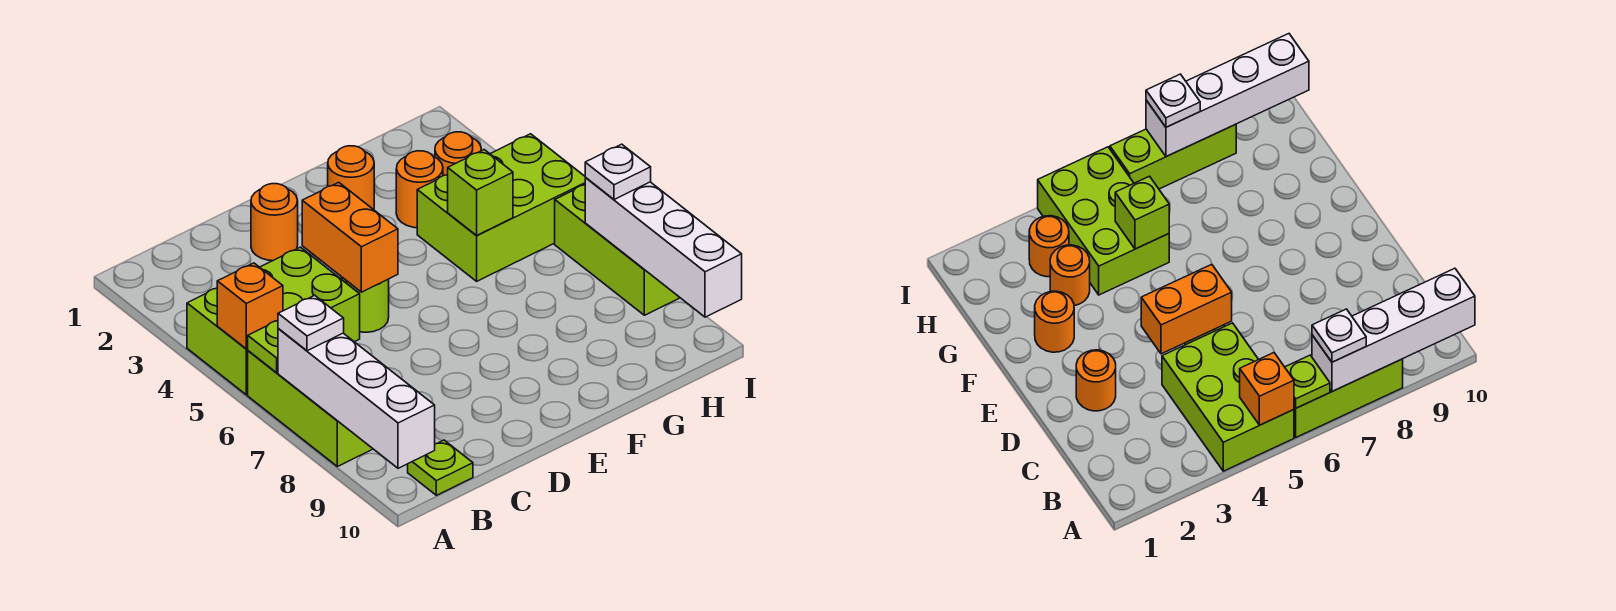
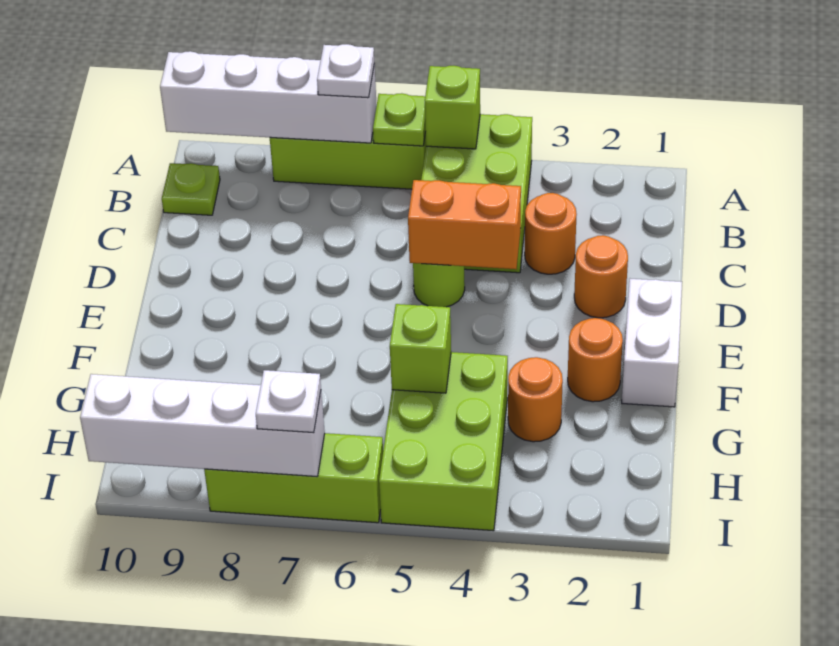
orange brick A5 level 2 -> lime brick A5 level 2
none -> white brick E1:F1 level 1
orange round brick H3 level 1 -> orange round brick C3 level 1

